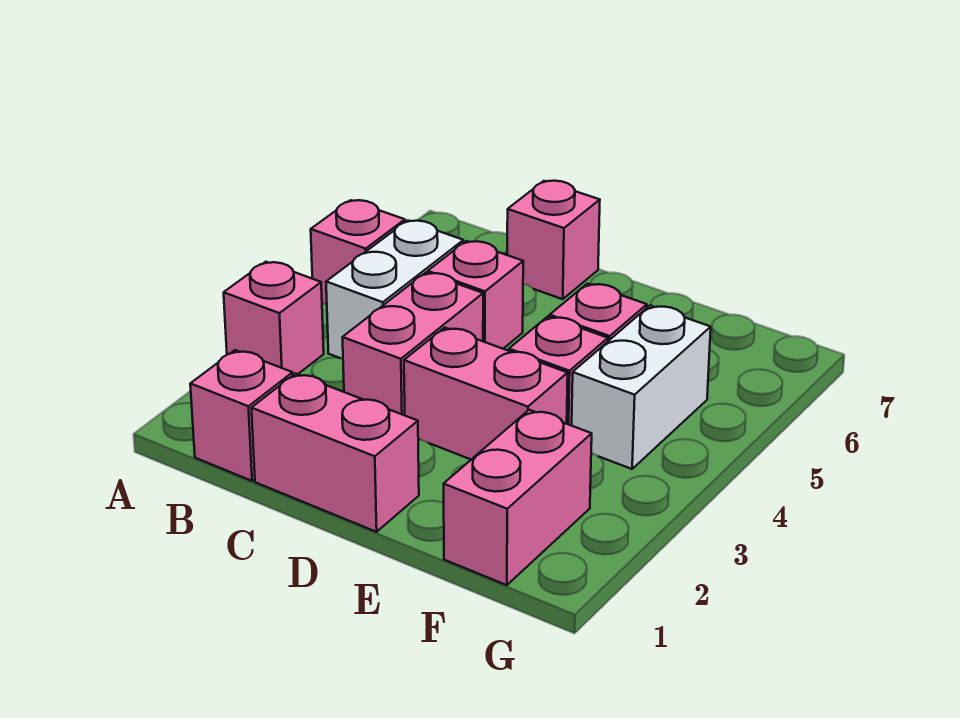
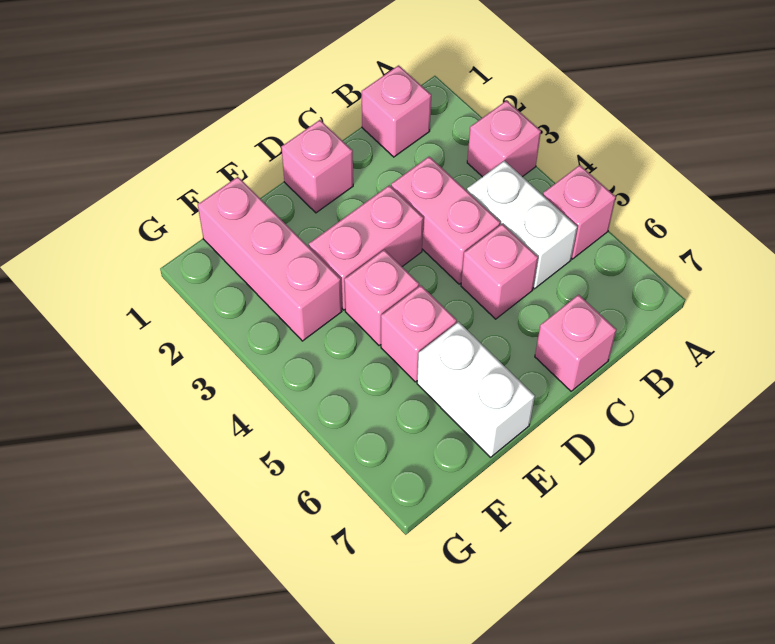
pink brick C1:D1 level 1 -> pink brick D1 level 1
pink brick F1:F2 level 1 -> pink brick F1:F3 level 1
white brick F4:F5 level 1 -> white brick E6:E7 level 1

